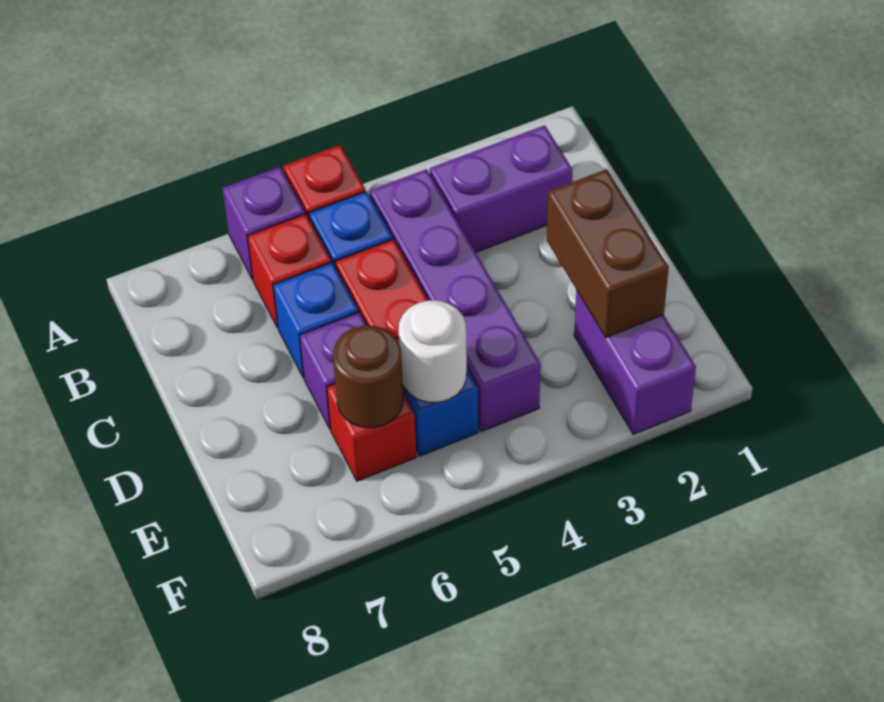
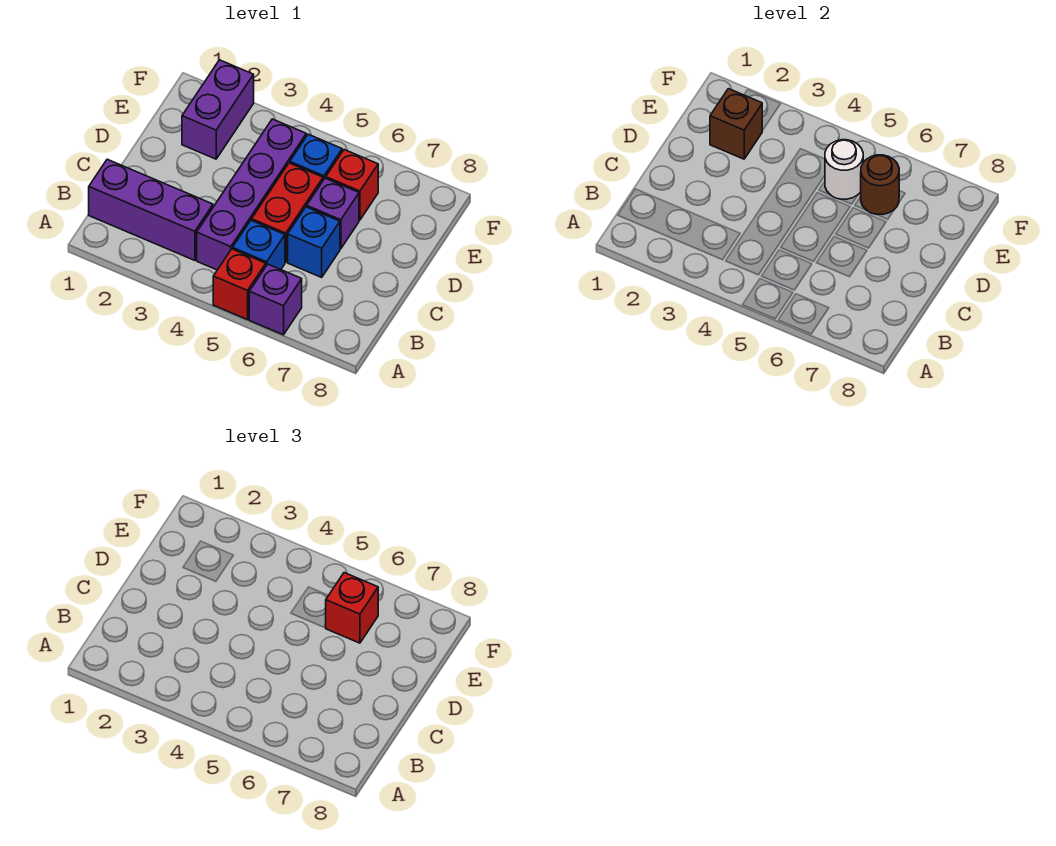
purple brick B2:B3 level 1 -> purple brick B1:B3 level 1
red brick B6 level 1 -> red brick E6 level 3
brown brick D2:E2 level 2 -> brown brick E2 level 2

